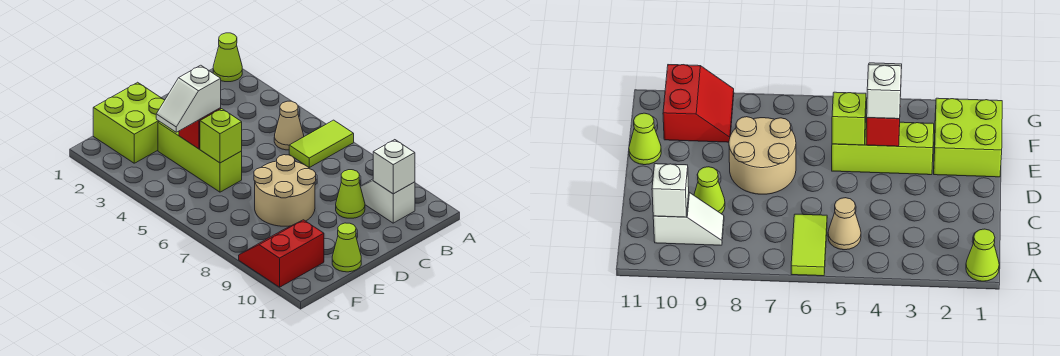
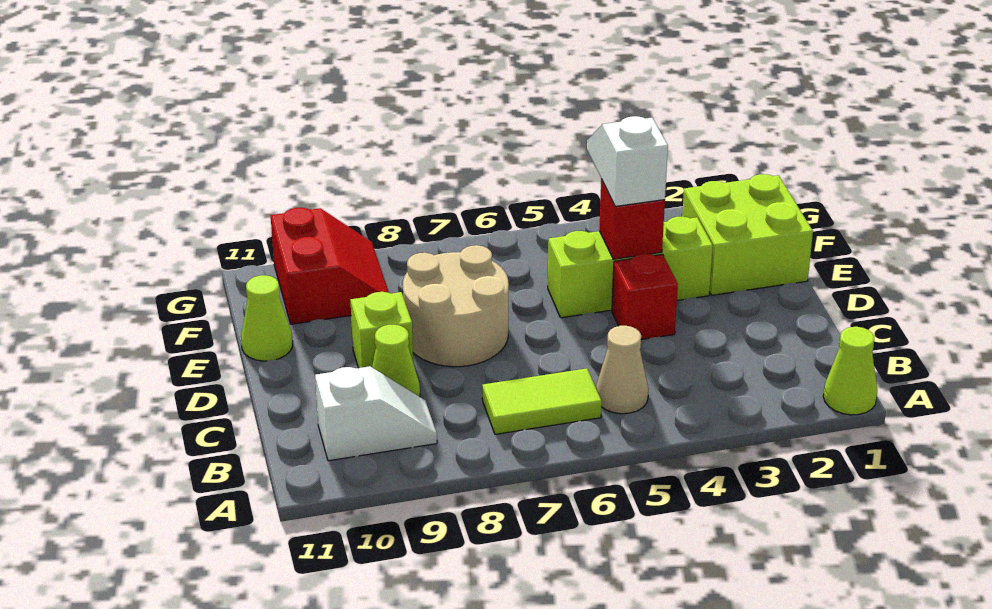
lime tile A6:B6 level 1 -> lime tile B6:B7 level 1
white brick B10 level 2 -> none
none -> red brick D4 level 1
lime brick E5 level 2 -> lime brick D9 level 1

